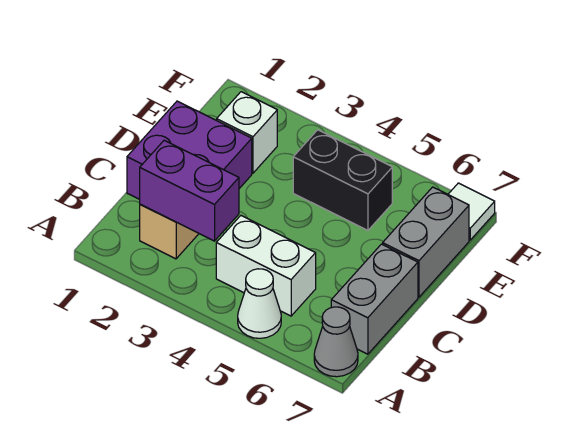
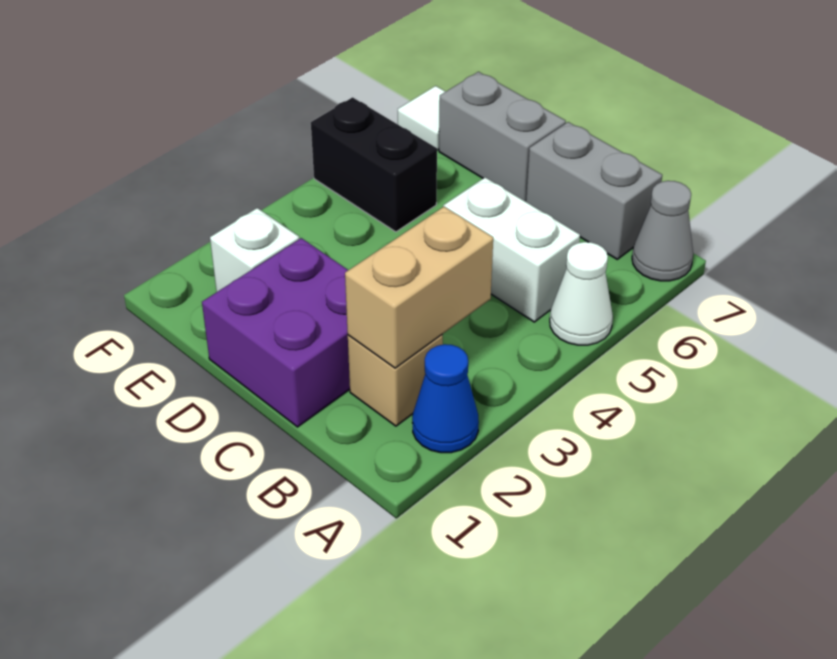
none -> blue cone A2 level 1
purple brick B2:B3 level 2 -> tan brick B2:B3 level 2
white brick B4:B5 level 1 -> white brick B5:C5 level 1
black brick E4:E5 level 1 -> black brick E5:F5 level 1

